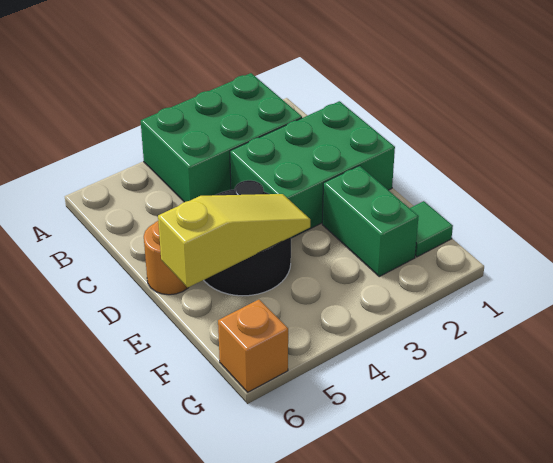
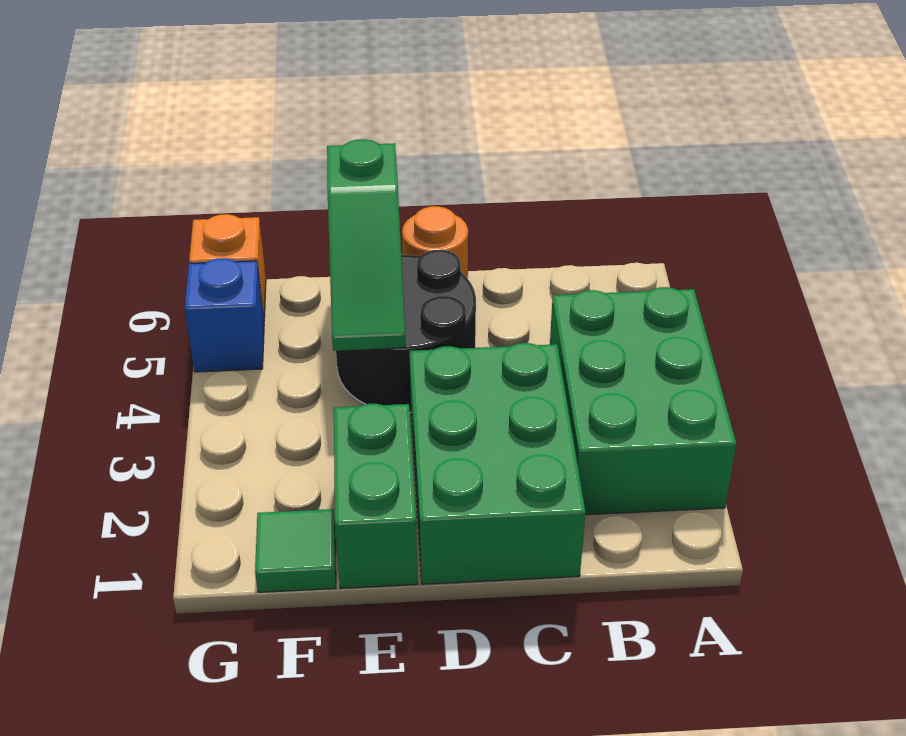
green brick E2:F2 level 1 -> green brick E1:E2 level 1
yellow slope E4:E6 level 2 top 6 -> green slope E4:E6 level 2 top 6
none -> blue brick G5 level 1

